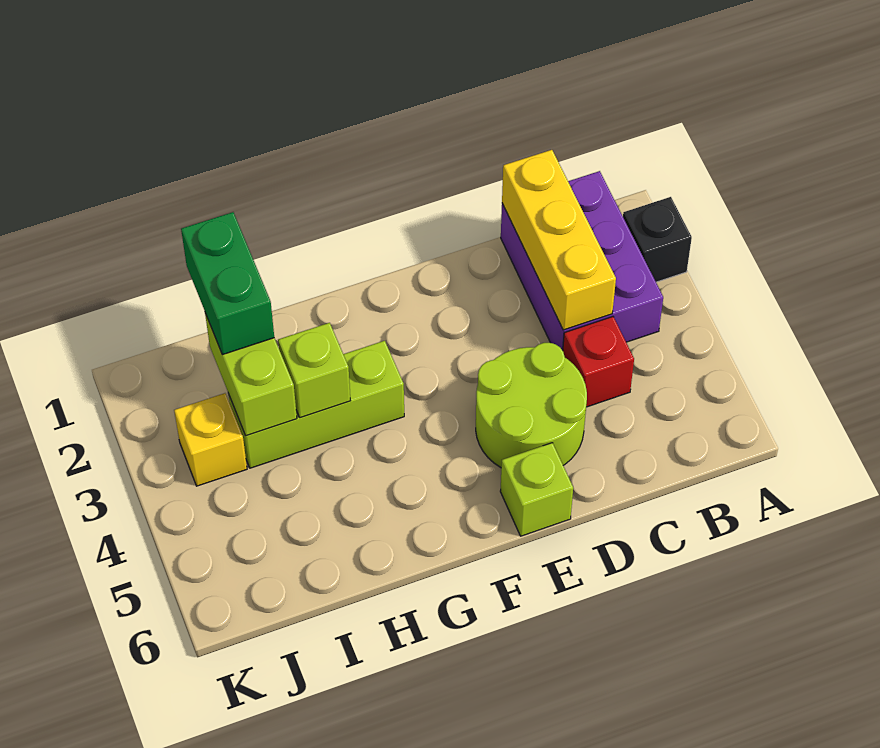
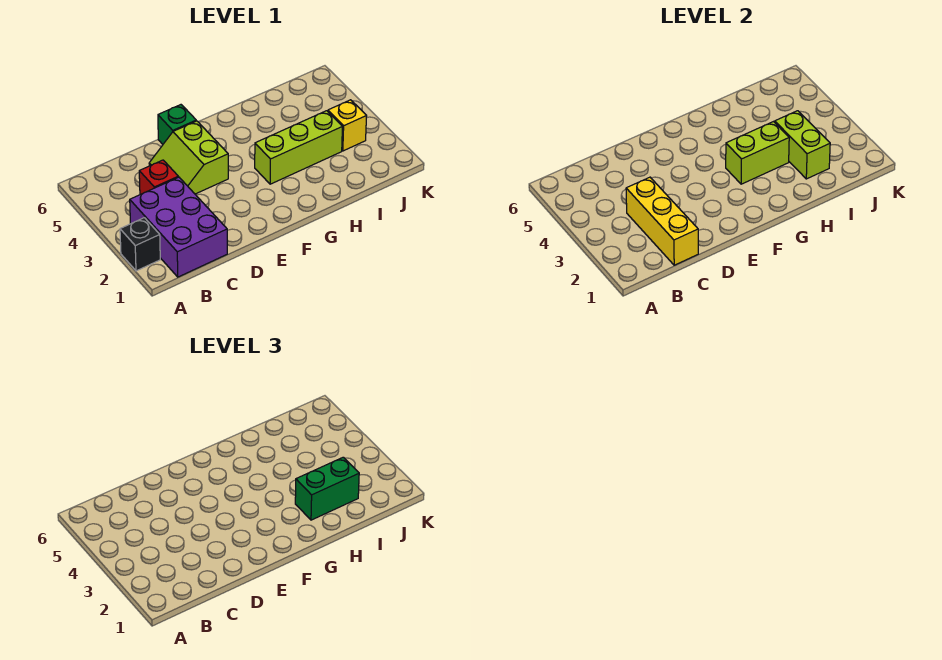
lime round brick D4:E5 level 1 -> lime slope D4:E5 level 1 top E
lime brick E6 level 1 -> green brick E6 level 1
lime brick H3 level 2 -> lime brick G3:H3 level 2
green brick I1:I2 level 3 -> green brick H2:I2 level 3

